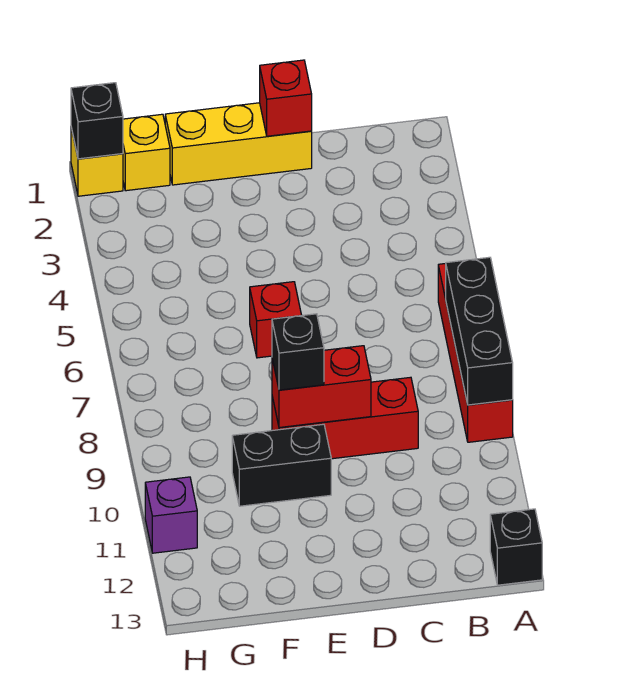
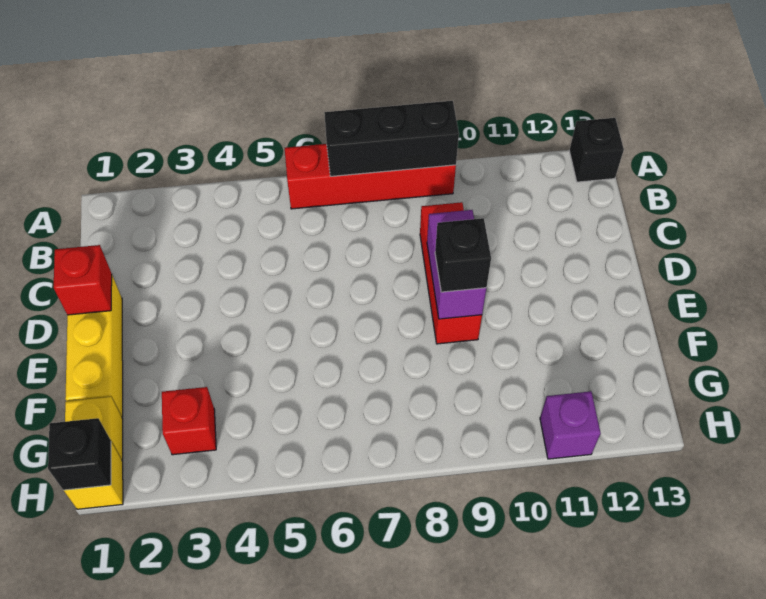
red brick D9:E9 level 2 -> purple brick D9:E9 level 2
red brick E6 level 1 -> red brick G3 level 1
black brick E10:F10 level 1 -> none

